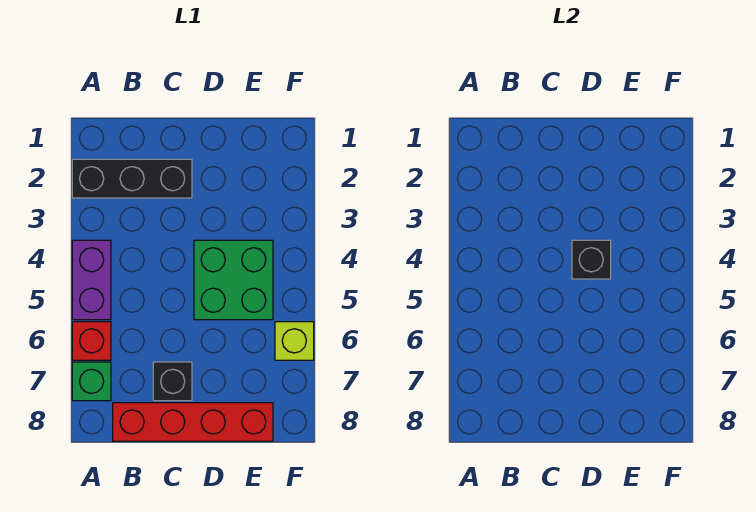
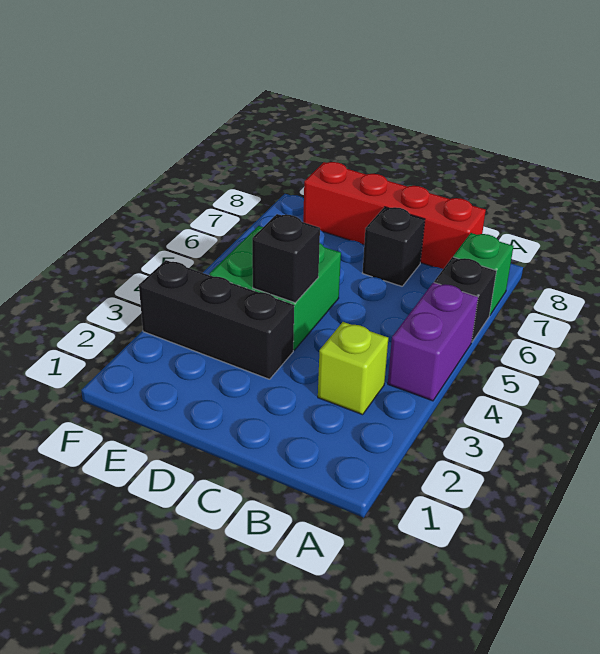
black brick A2:C2 level 1 -> black brick D3:F3 level 1
red brick A6 level 1 -> black brick A6 level 1
lime brick F6 level 1 -> lime brick B3 level 1

